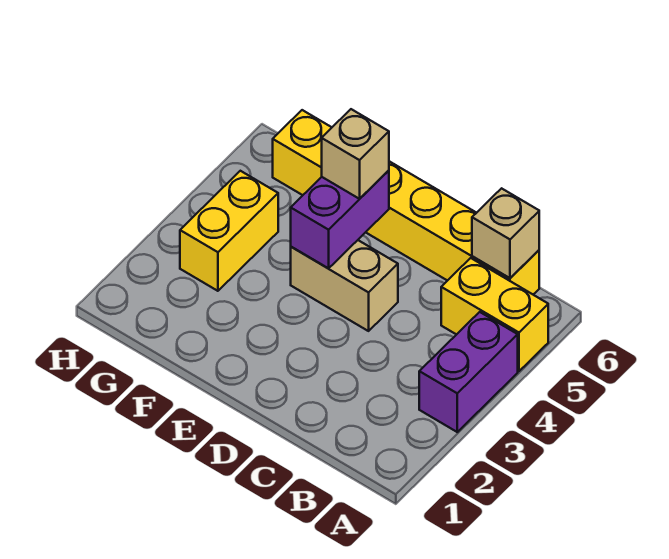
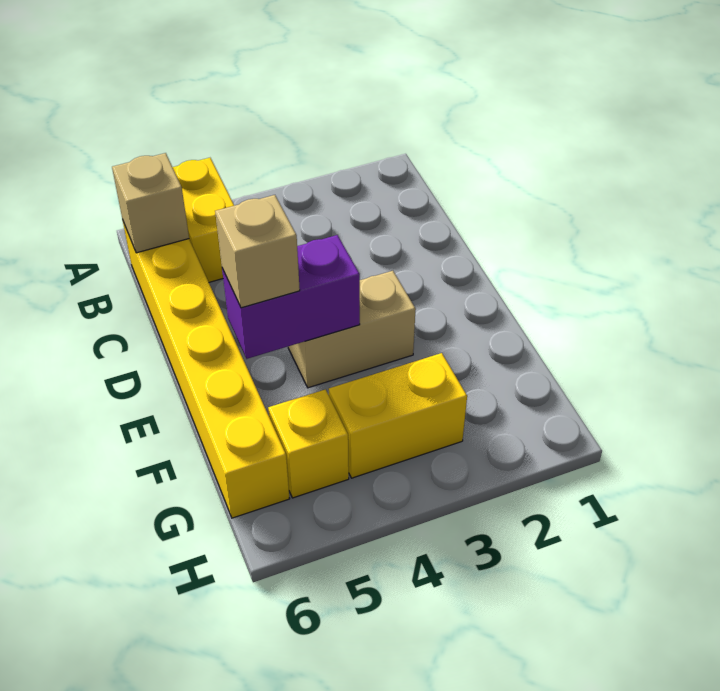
purple brick A3:A4 level 1 -> none
tan brick D4:E4 level 1 -> tan brick E3:E4 level 1
none -> yellow brick G5 level 1

